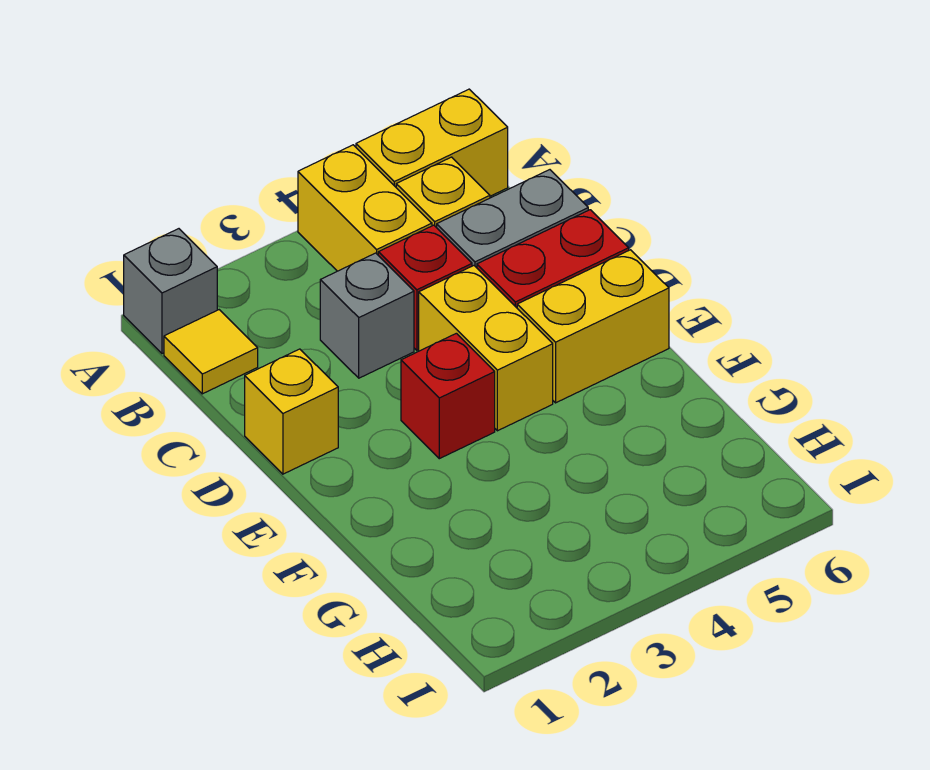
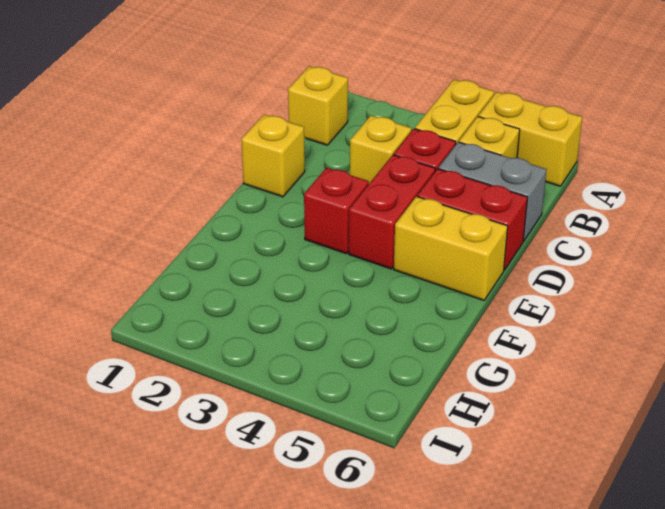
grey brick A1 level 1 -> none
yellow tile B1 level 1 -> yellow brick B1 level 1
grey brick C3 level 1 -> yellow brick C3 level 1
yellow brick D4:E4 level 1 -> red brick D4:E4 level 1

